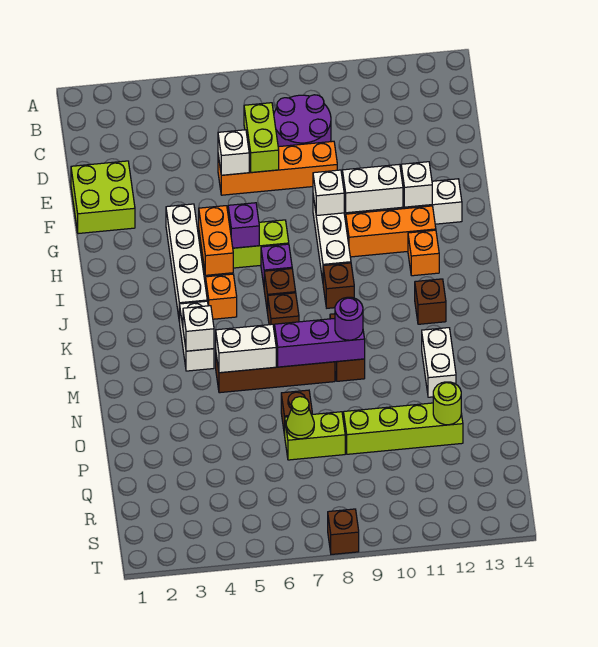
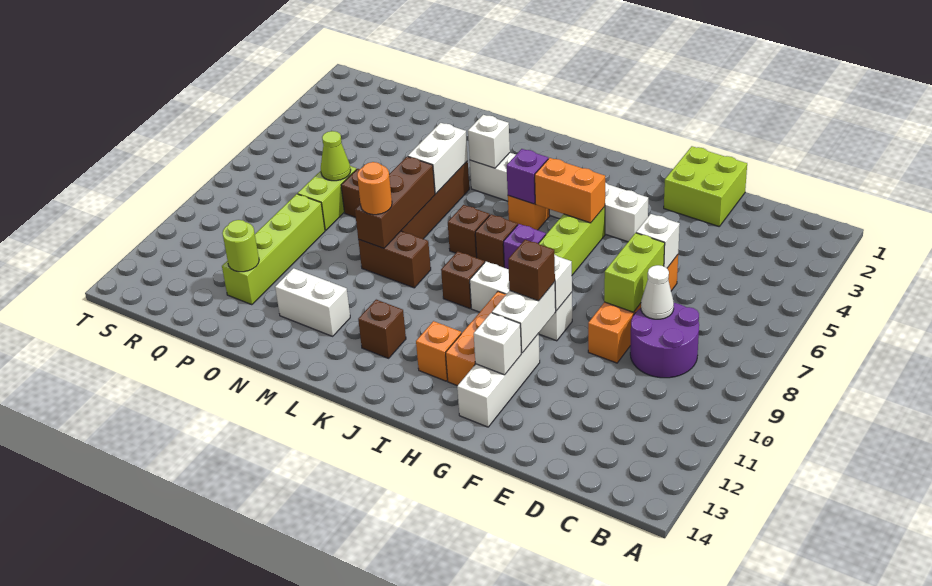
lime brick D7:E7 level 2 -> lime brick E7:E8 level 2
none -> white cone D8 level 2
purple brick H6 level 2 -> purple brick J5 level 2
purple brick M7:M9 level 2 -> brown brick M7:M9 level 2
purple round brick M9 level 3 -> orange round brick M9 level 3
brown brick T8 level 1 -> brown brick G10 level 3

